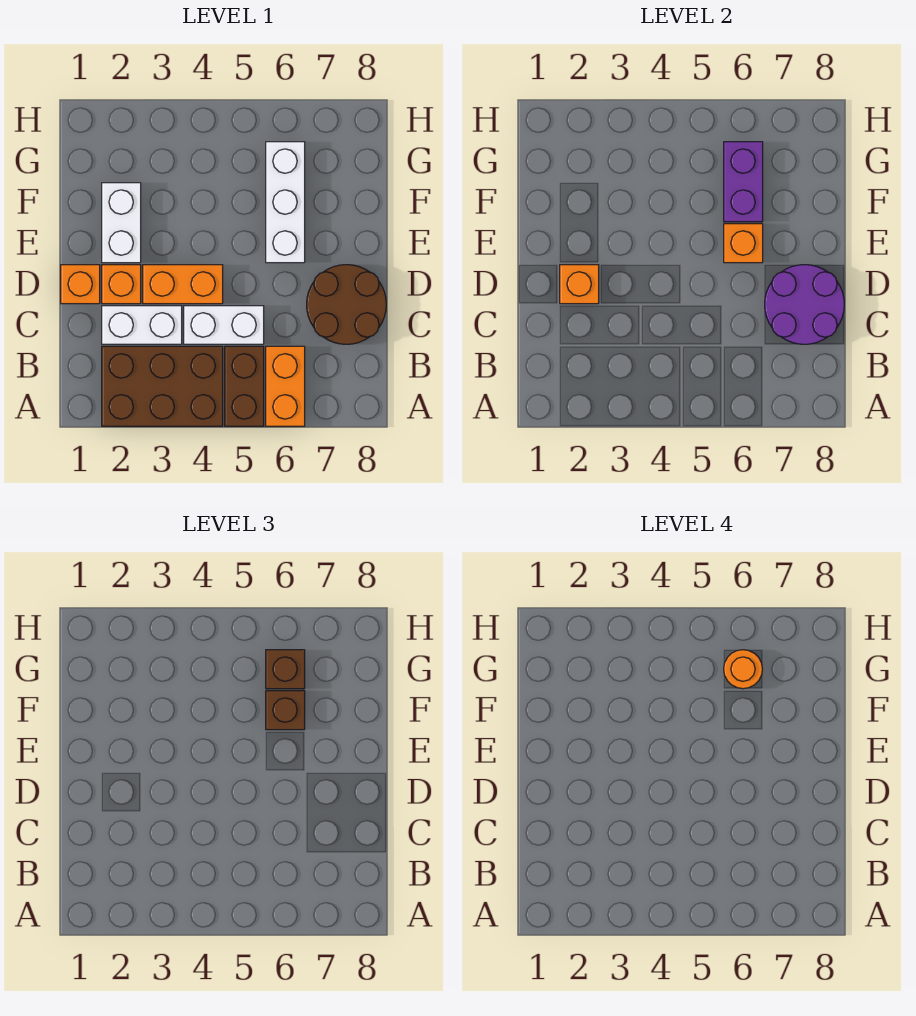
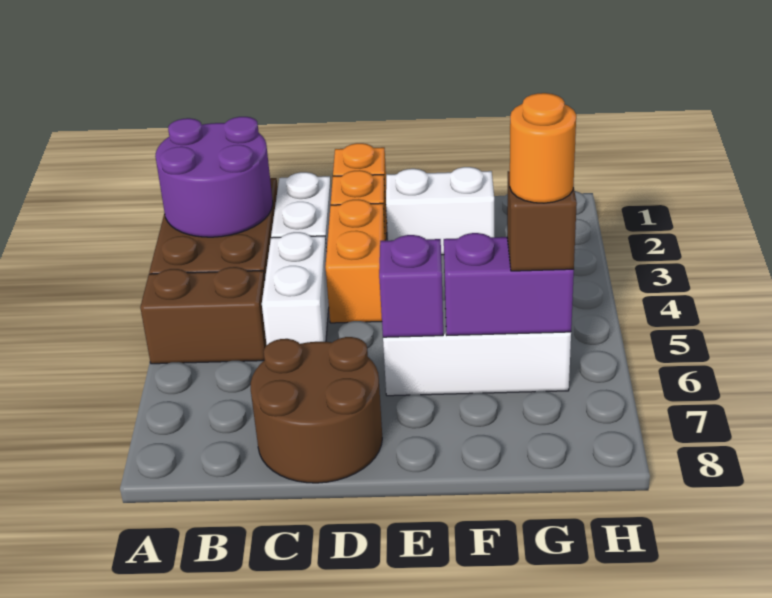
orange brick A6:B6 level 1 -> none
purple round brick C7:D8 level 2 -> purple round brick A2:B3 level 2
orange brick D2 level 2 -> none
orange brick E6 level 2 -> purple brick E6 level 2
brown brick F6 level 3 -> none

